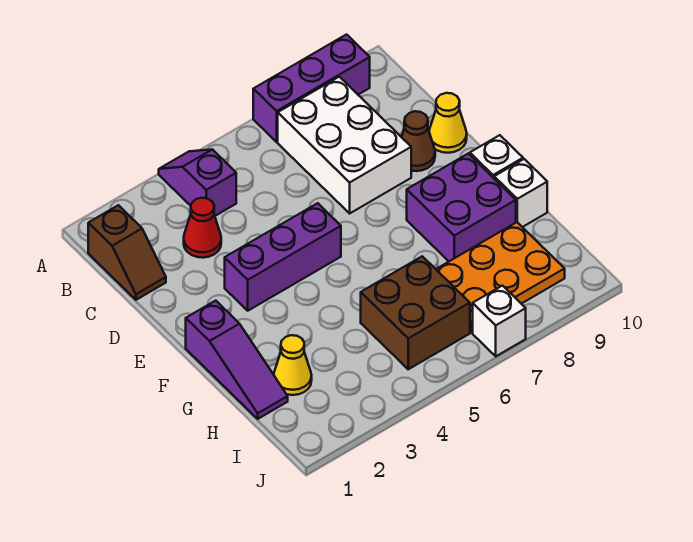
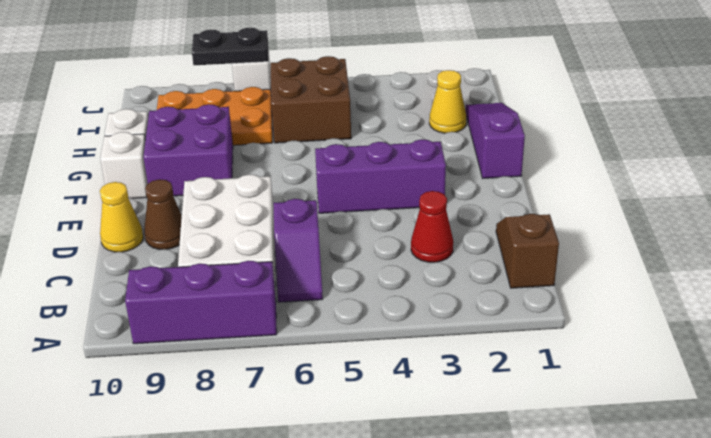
purple slope A4:B4 level 1 top B -> purple slope B6:C6 level 1 top C
none -> black plate J7:J8 level 2

